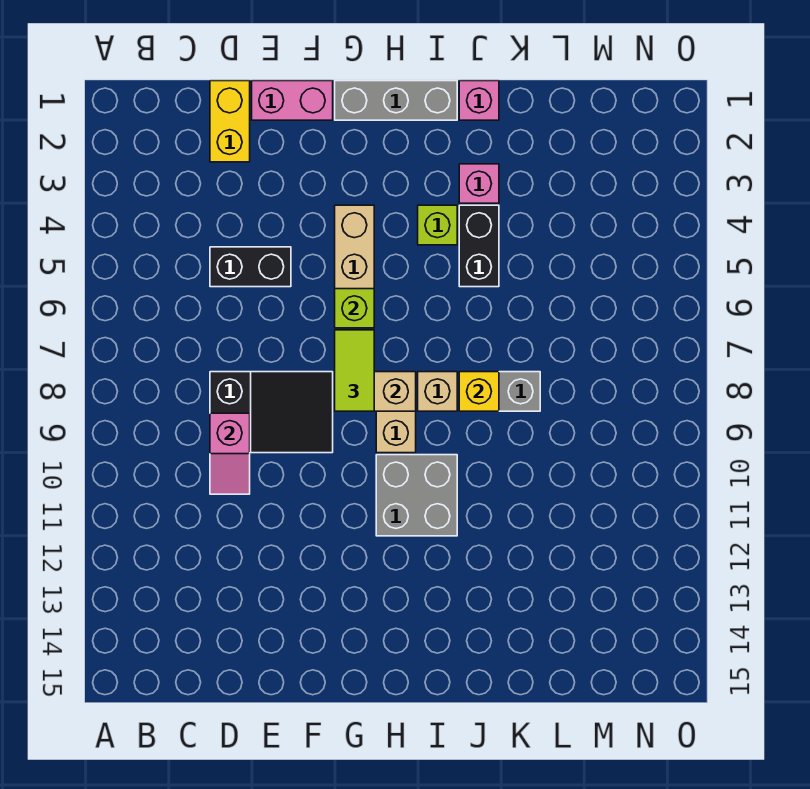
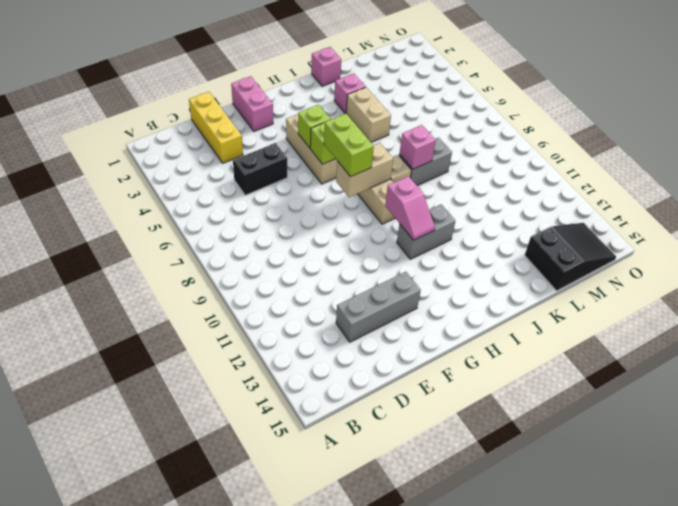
yellow brick D1:D2 level 1 -> yellow brick D1:D3 level 1
black slope D8:F9 level 1 top D -> black slope L14:N15 level 1 top L
pink slope D9:D10 level 2 top 9 -> pink slope H10:H11 level 2 top 10
pink brick E1:F1 level 1 -> pink brick F1:F2 level 1
grey brick G1:I1 level 1 -> grey brick D13:F13 level 1
lime tile G7:G8 level 3 -> lime brick G7:G8 level 3
grey brick H10:I11 level 1 -> grey brick H11:I11 level 1
lime brick I4 level 1 -> lime brick G5 level 2
black brick J4:J5 level 1 -> tan brick J4:J5 level 1
yellow brick J8 level 2 -> pink brick J8 level 2

